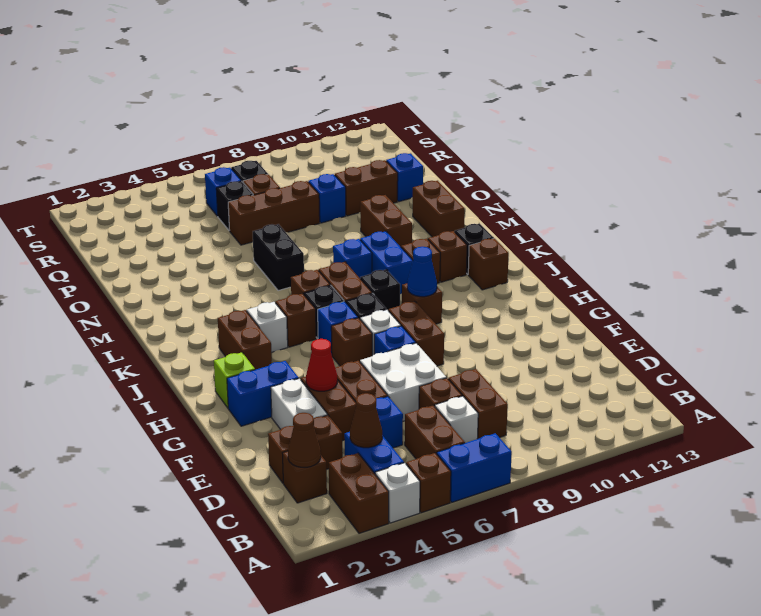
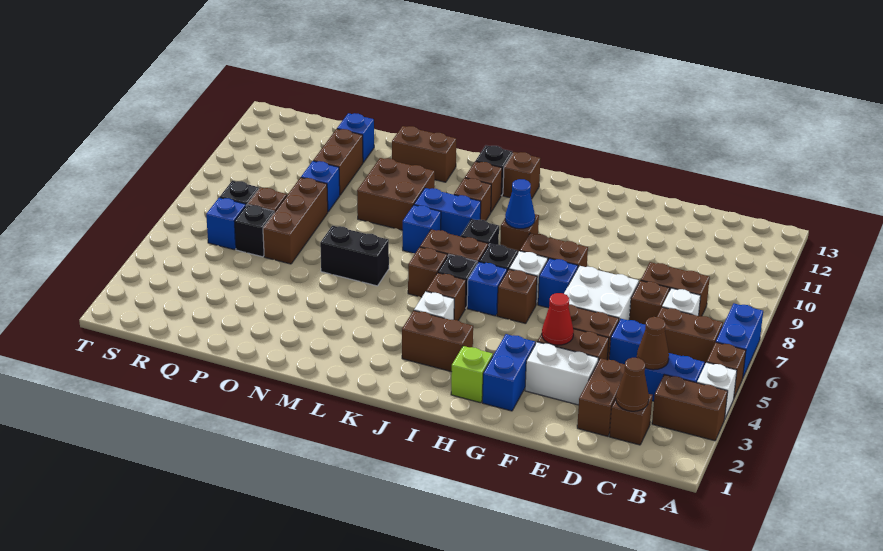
brown brick M10:N10 level 1 -> brown brick M9:N10 level 1

